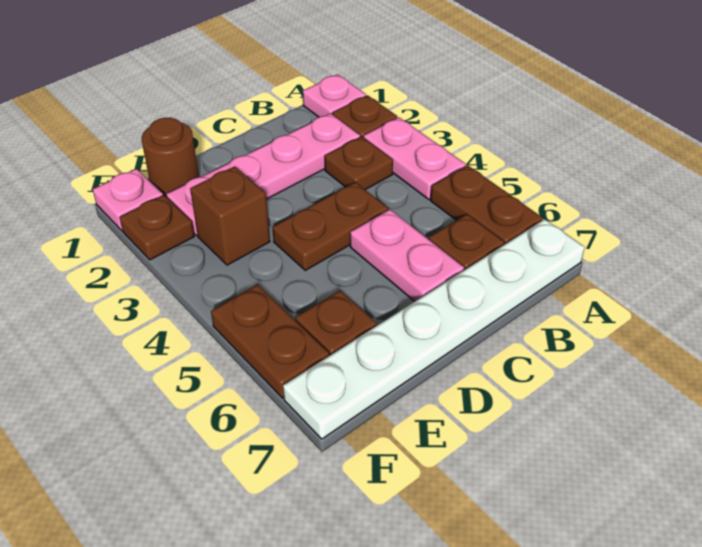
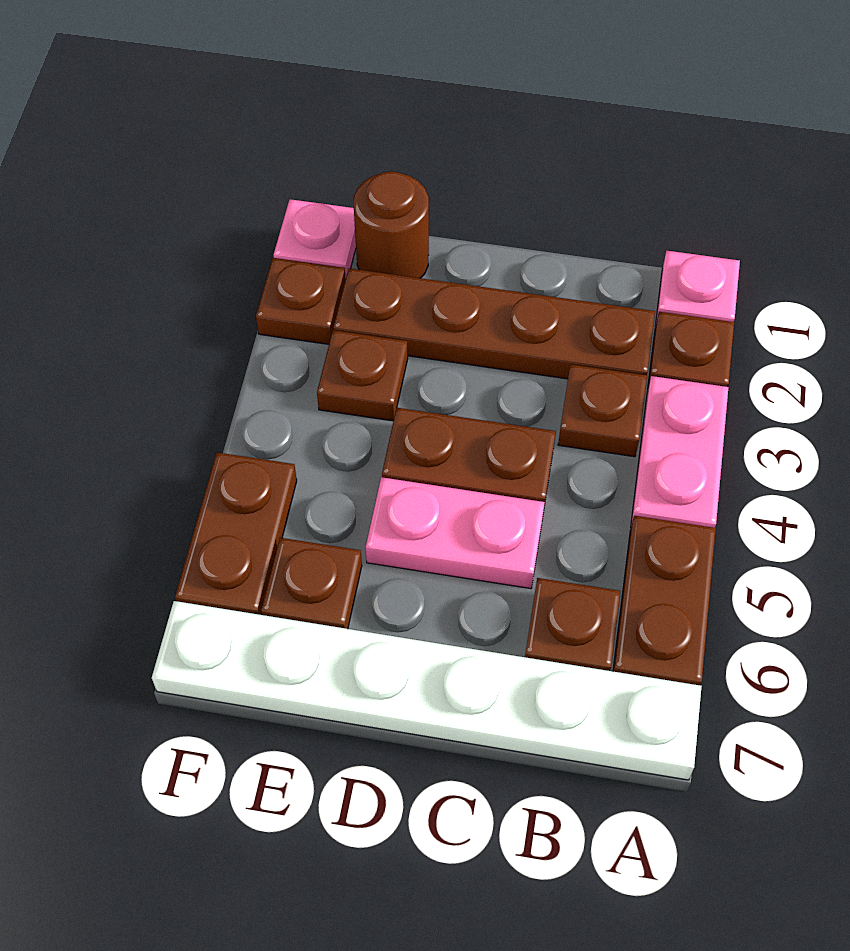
pink plate B2:E2 level 1 -> brown plate B2:E2 level 1
pink plate C5:C6 level 1 -> pink plate C5:D5 level 1
brown brick E3 level 1 -> brown plate E3 level 1

